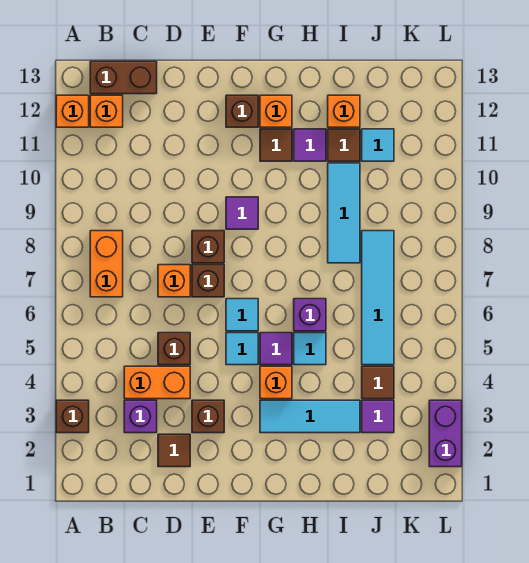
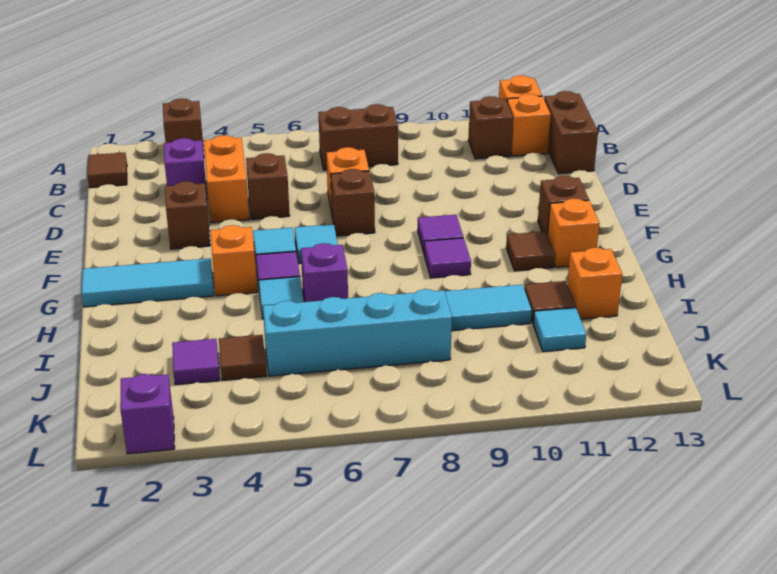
orange brick B7:B8 level 1 -> brown brick B7:B8 level 1
brown tile D2 level 1 -> brown tile B1 level 1
brown brick E8 level 1 -> brown brick B11 level 1
cyan tile G3:I3 level 1 -> cyan tile G1:G3 level 1
purple tile H11 level 1 -> purple tile G9 level 1
cyan tile J5:J8 level 1 -> cyan brick J5:J8 level 1
purple brick L2:L3 level 1 -> purple brick L2 level 1

